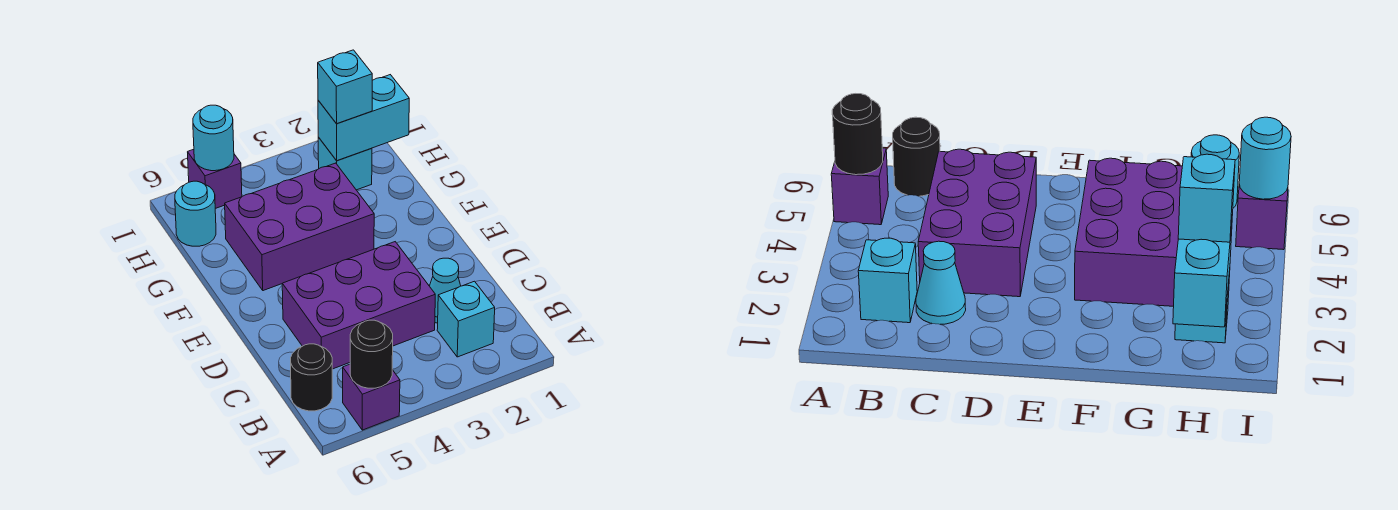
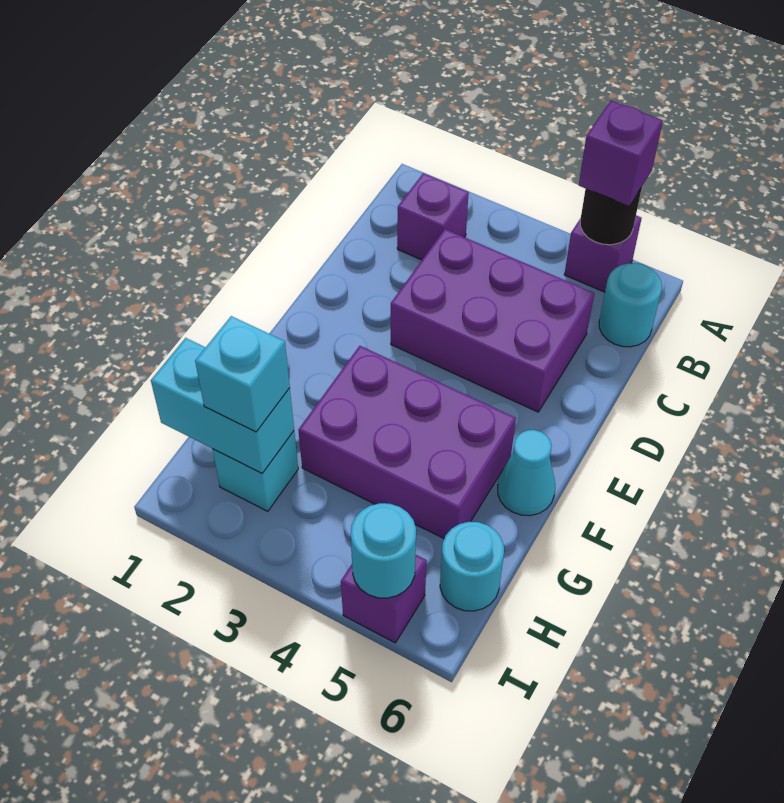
none -> purple brick A5 level 3
cyan brick B2 level 1 -> purple brick B2 level 1
black round brick B6 level 1 -> cyan round brick B6 level 1
cyan cone C2 level 1 -> cyan cone F6 level 1

